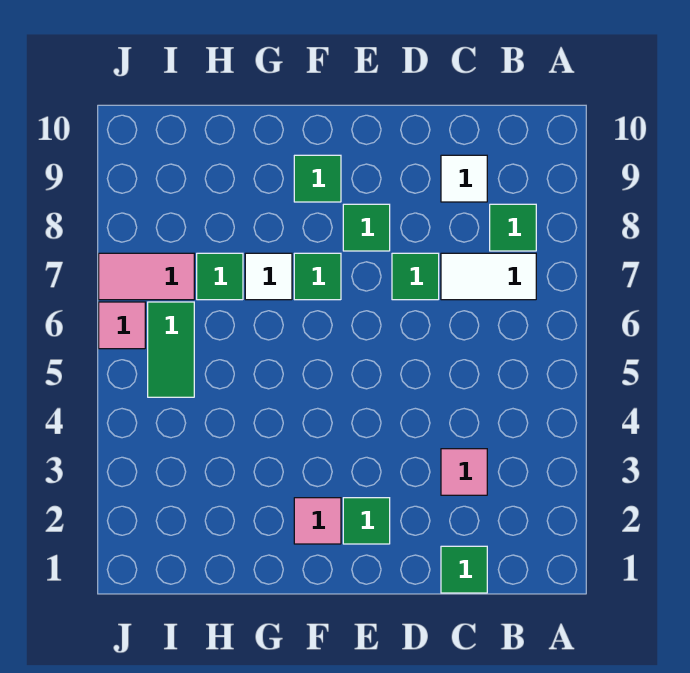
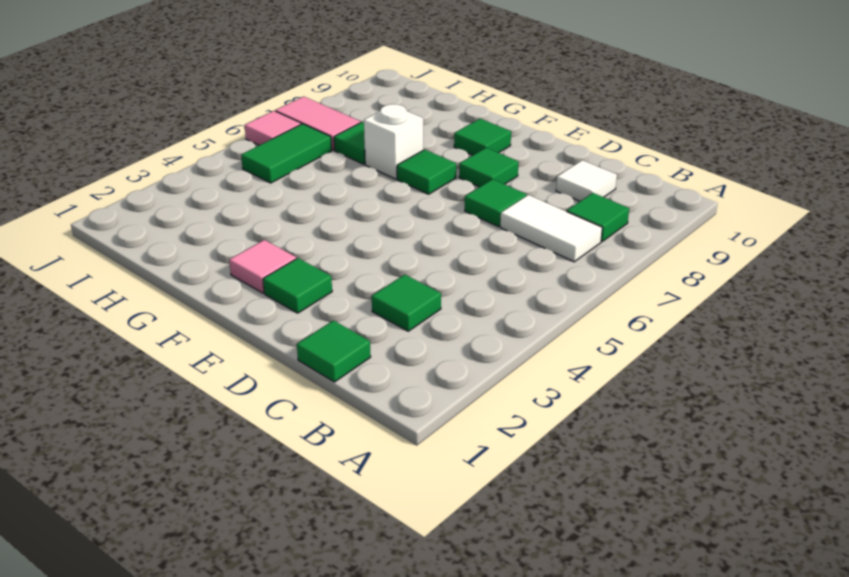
pink tile C3 level 1 -> green tile C3 level 1
white tile G7 level 1 -> white brick G7 level 1

